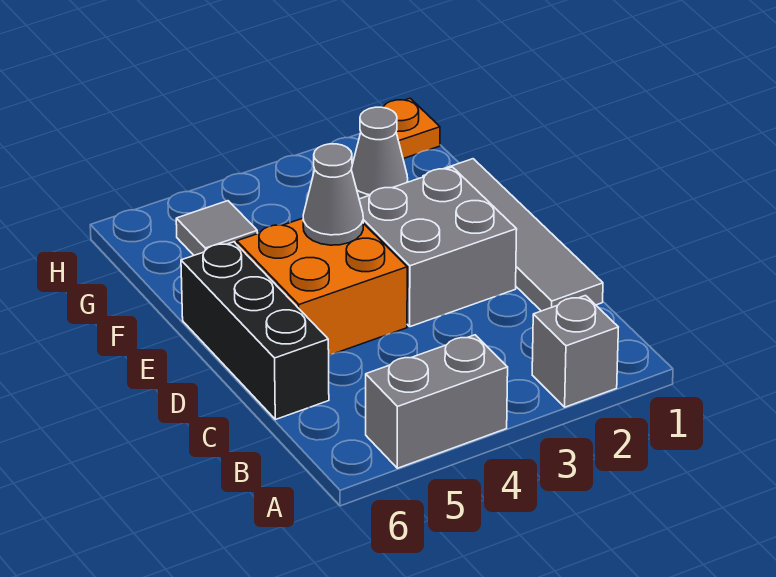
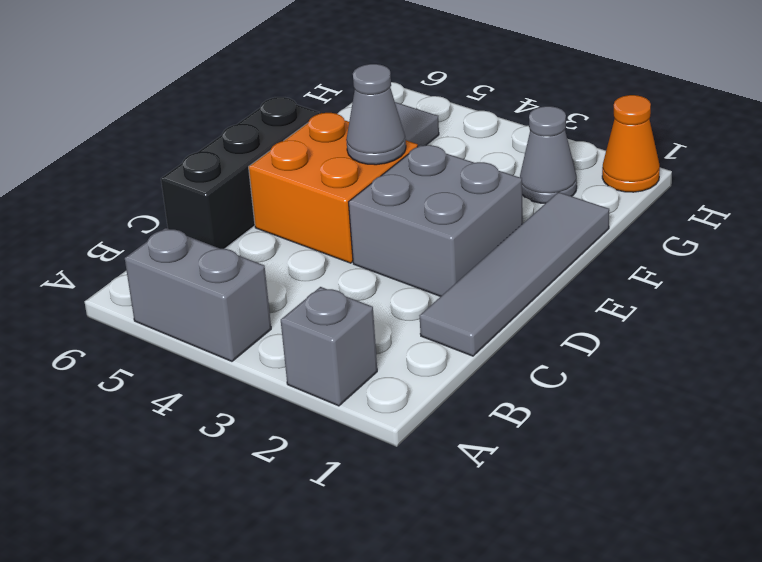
orange plate H1 level 1 -> orange cone H1 level 1

